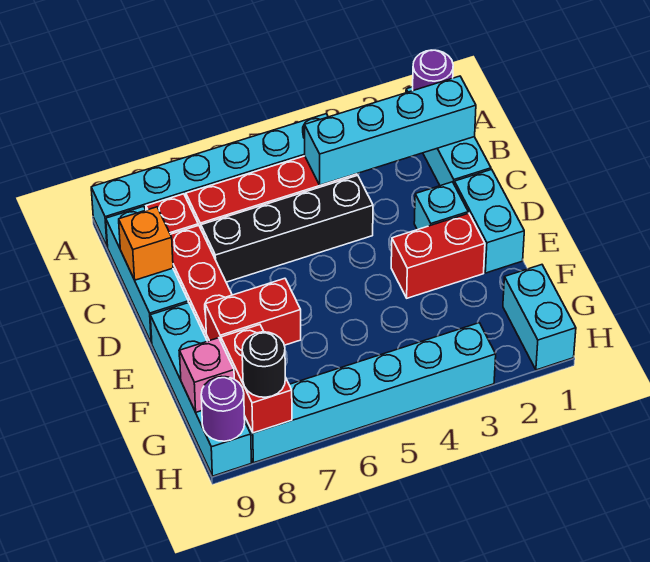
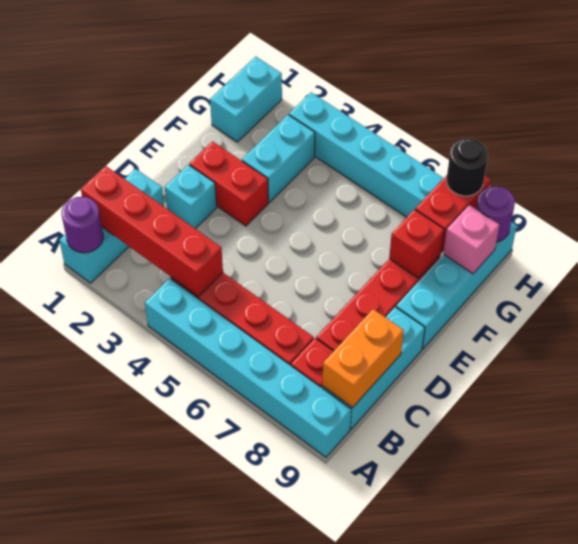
cyan brick B1:B4 level 2 -> red brick B1:B4 level 2
black brick C4:C7 level 1 -> none
orange brick C9 level 2 -> orange brick B9:C9 level 2
cyan brick D1:E1 level 1 -> cyan brick F3:G3 level 1
red brick F7:F8 level 2 -> red brick F8 level 2

